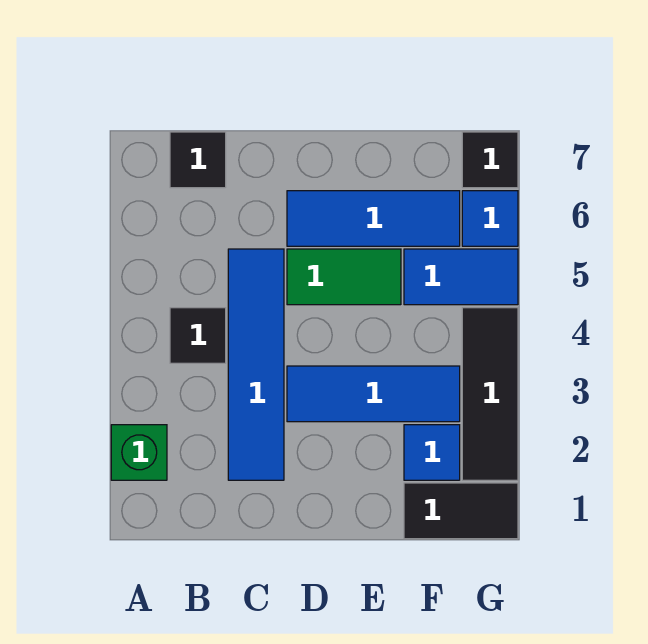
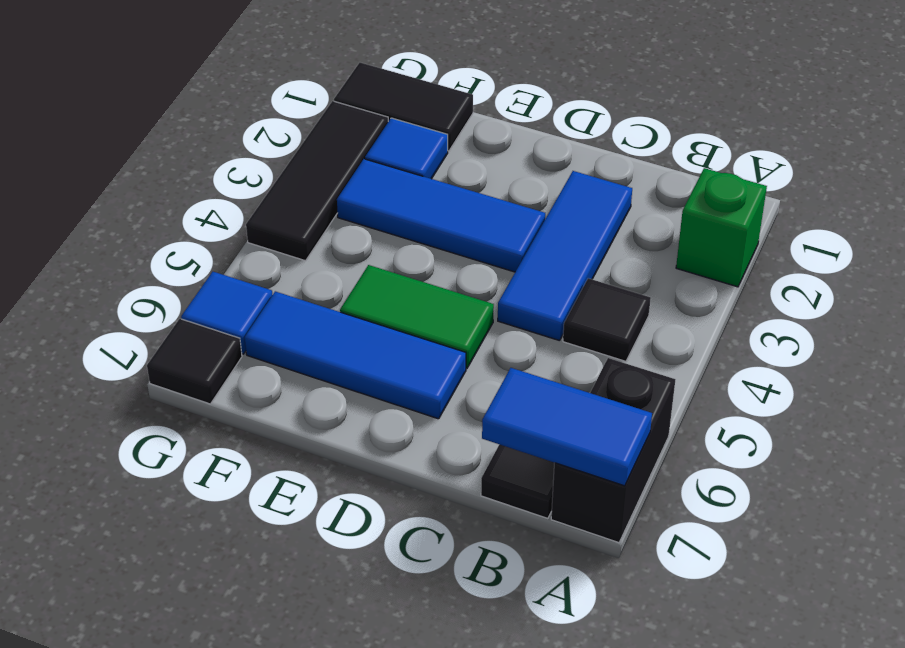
none -> black brick A6:A7 level 1
blue tile C2:C5 level 1 -> blue tile C2:C4 level 1
blue tile F5:G5 level 1 -> blue tile A7:B7 level 2

